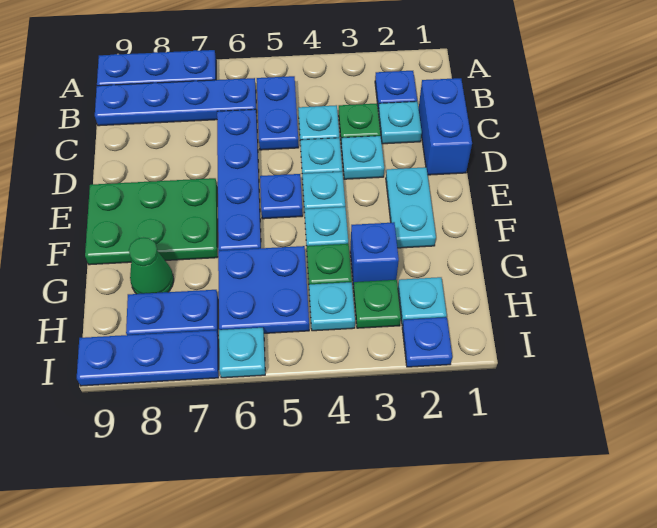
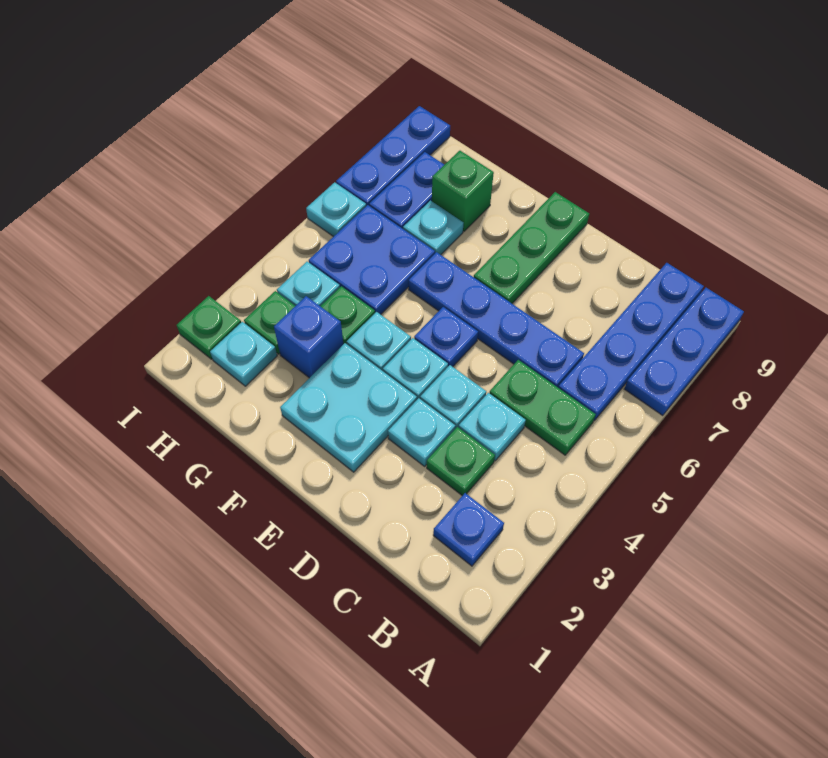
blue plate B5:C5 level 1 -> green plate B5:C5 level 1
blue brick C1:D1 level 1 -> none
cyan plate C2 level 1 -> cyan plate G7 level 1
cyan plate E2:F2 level 1 -> cyan plate E2:F3 level 1
green plate E7:F9 level 1 -> green plate E7:E9 level 1
green cone G8 level 1 -> green brick G8 level 1
blue plate I2 level 1 -> green plate I2 level 1

